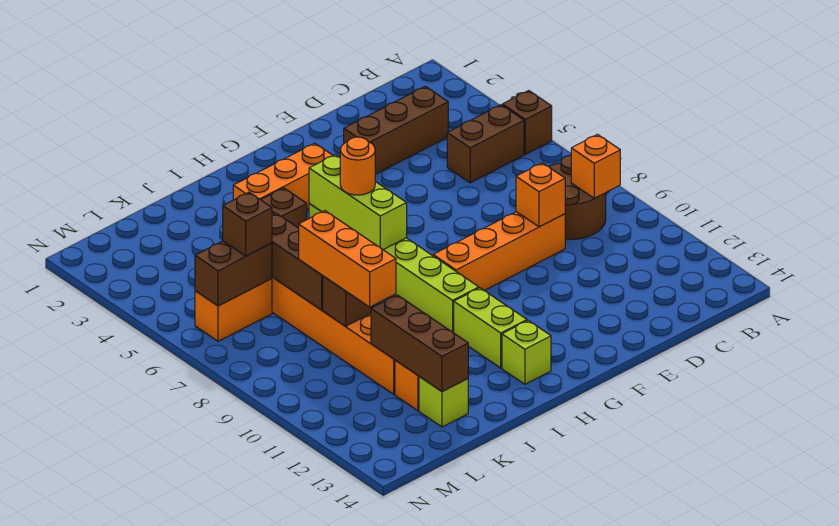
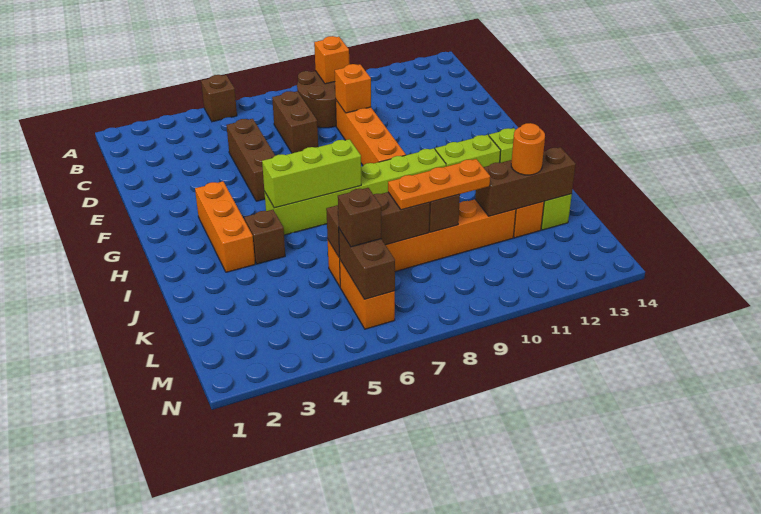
brown brick B5:C5 level 1 -> brown brick C7:D7 level 1
brown brick C3:E3 level 1 -> brown brick D5:F5 level 1
orange round brick H6 level 3 -> orange round brick K12 level 3
orange brick K8:K10 level 3 -> orange plate K8:K10 level 3

